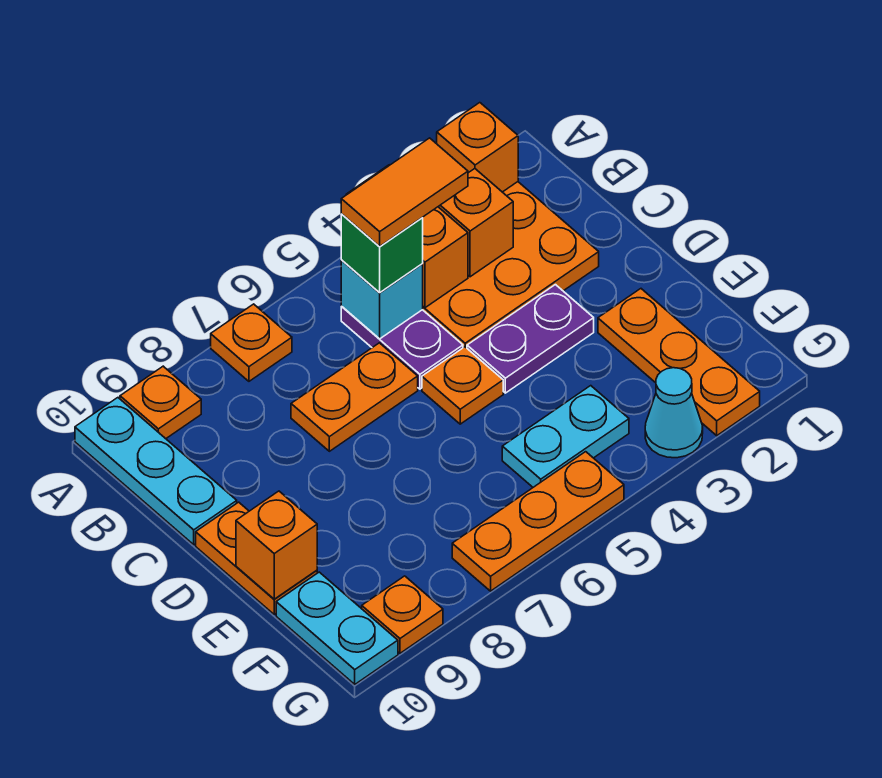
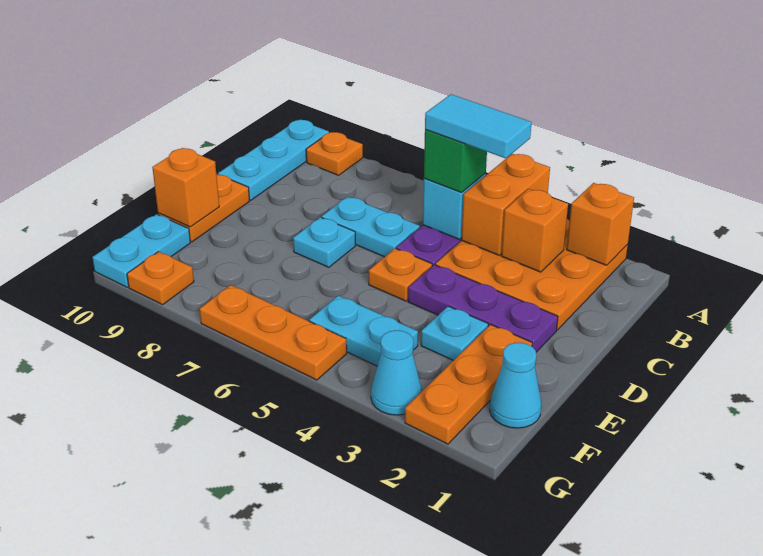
orange plate A7 level 1 -> none
orange tile B4:B5 level 4 -> cyan tile B4:B5 level 4
orange plate C6:C7 level 1 -> cyan plate C6:C7 level 1
purple plate D3:D4 level 1 -> purple plate D2:D4 level 1
none -> cyan plate D7 level 1
none -> cyan plate E3 level 1
none -> cyan cone F1 level 1

